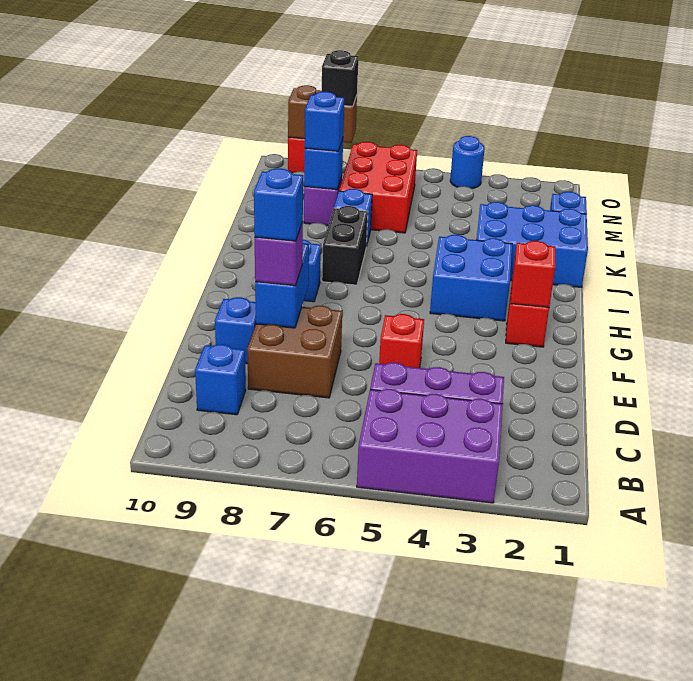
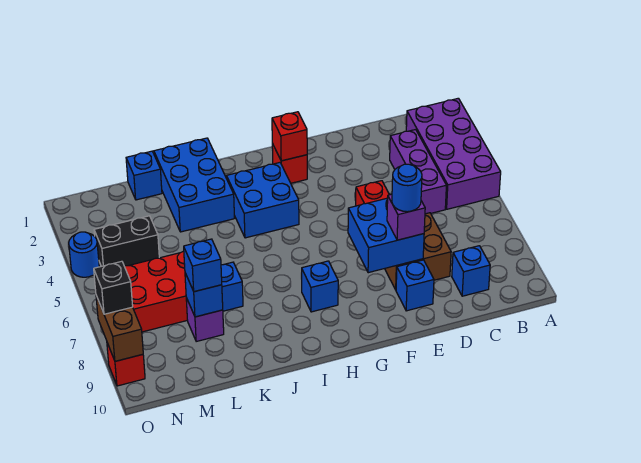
purple brick A3:B5 level 1 -> purple brick A2:B5 level 1
blue brick E8:F8 level 2 -> blue brick E7:F8 level 2
blue brick E8 level 4 -> blue round brick E8 level 4
black brick I7:J7 level 1 -> black brick M4:N4 level 1

